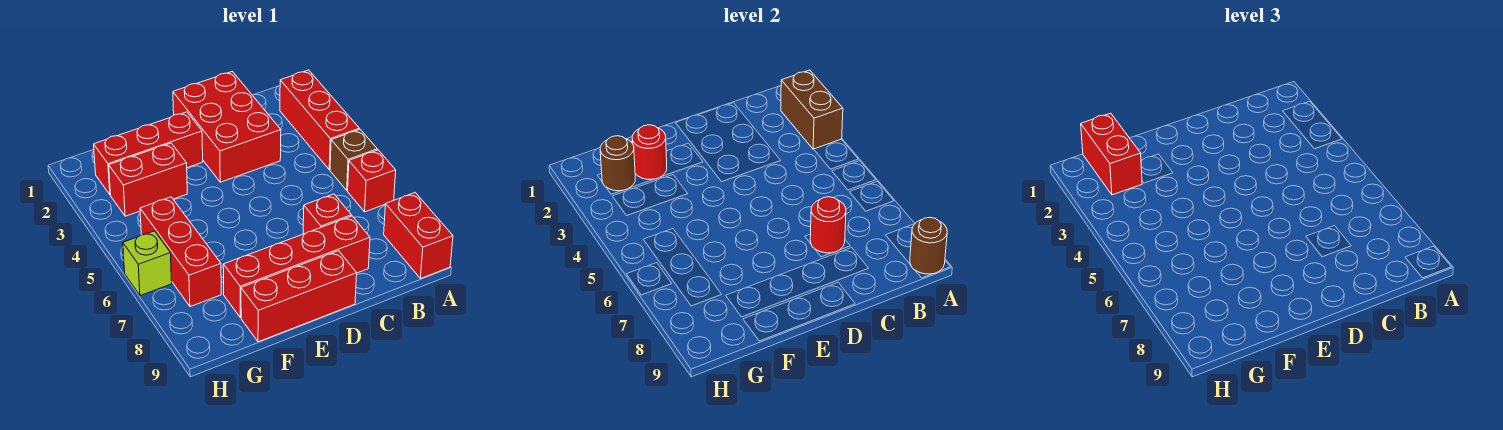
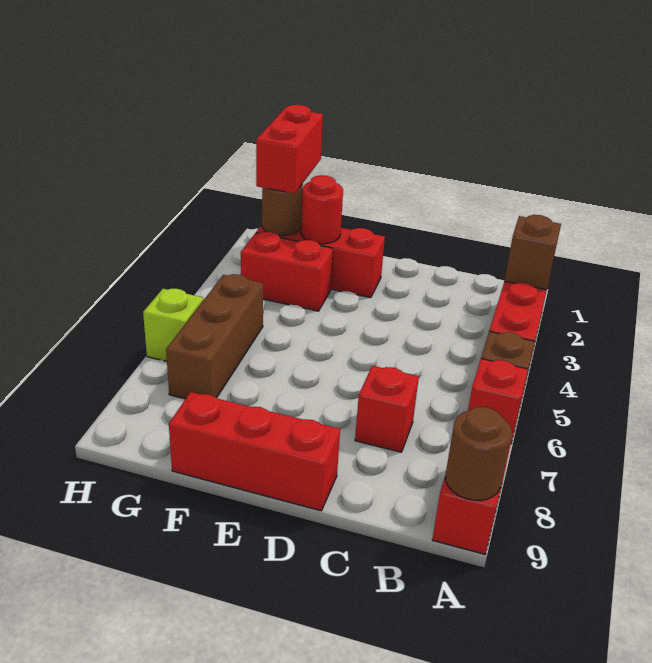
brown brick A2:A3 level 2 -> brown brick A2 level 2
red brick C1:D3 level 1 -> none
red round brick C7 level 2 -> none
red brick C8:F8 level 1 -> none
red brick G5:G7 level 1 -> brown brick G5:G7 level 1

